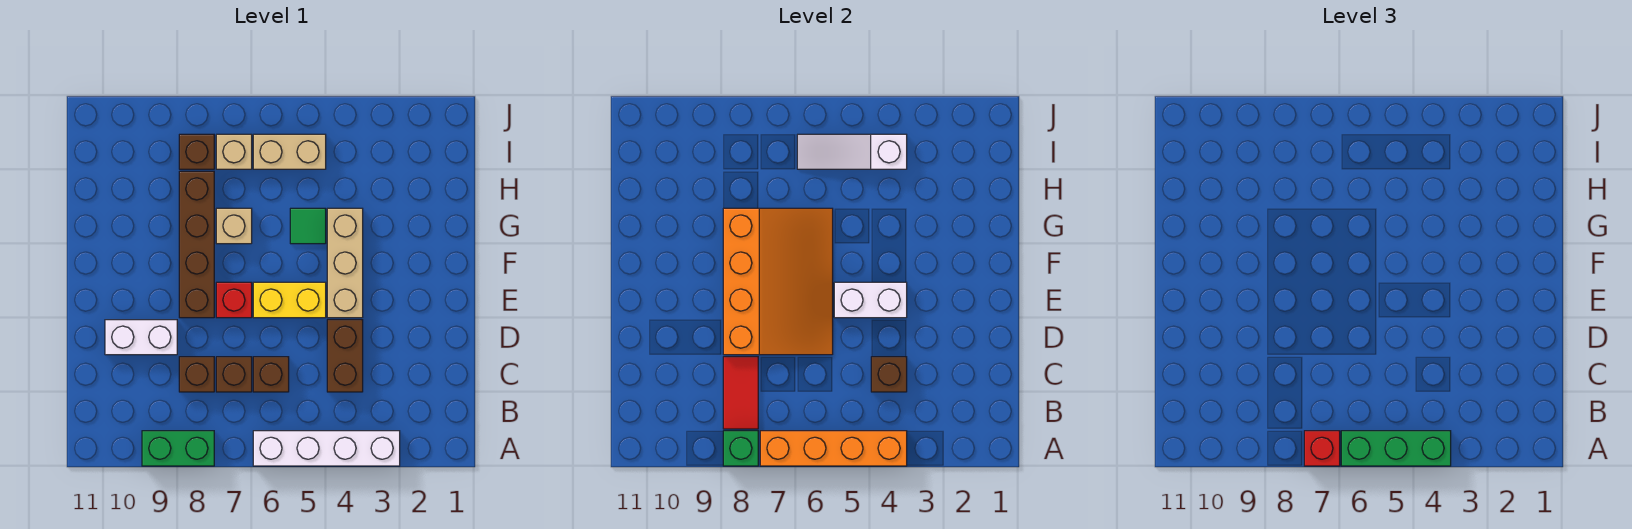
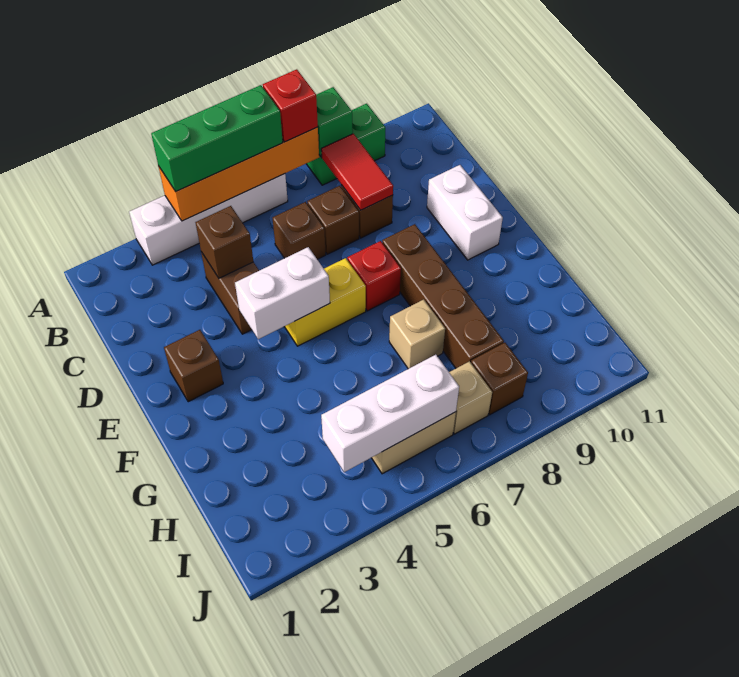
orange slope D6:G8 level 2 top 8 -> none
white brick D9:D10 level 1 -> white brick D10:E10 level 1
none -> brown brick E2 level 1
tan brick E4:G4 level 1 -> none
green tile G5 level 1 -> none
white slope I4:I6 level 2 top 4 -> white brick I4:I6 level 2

